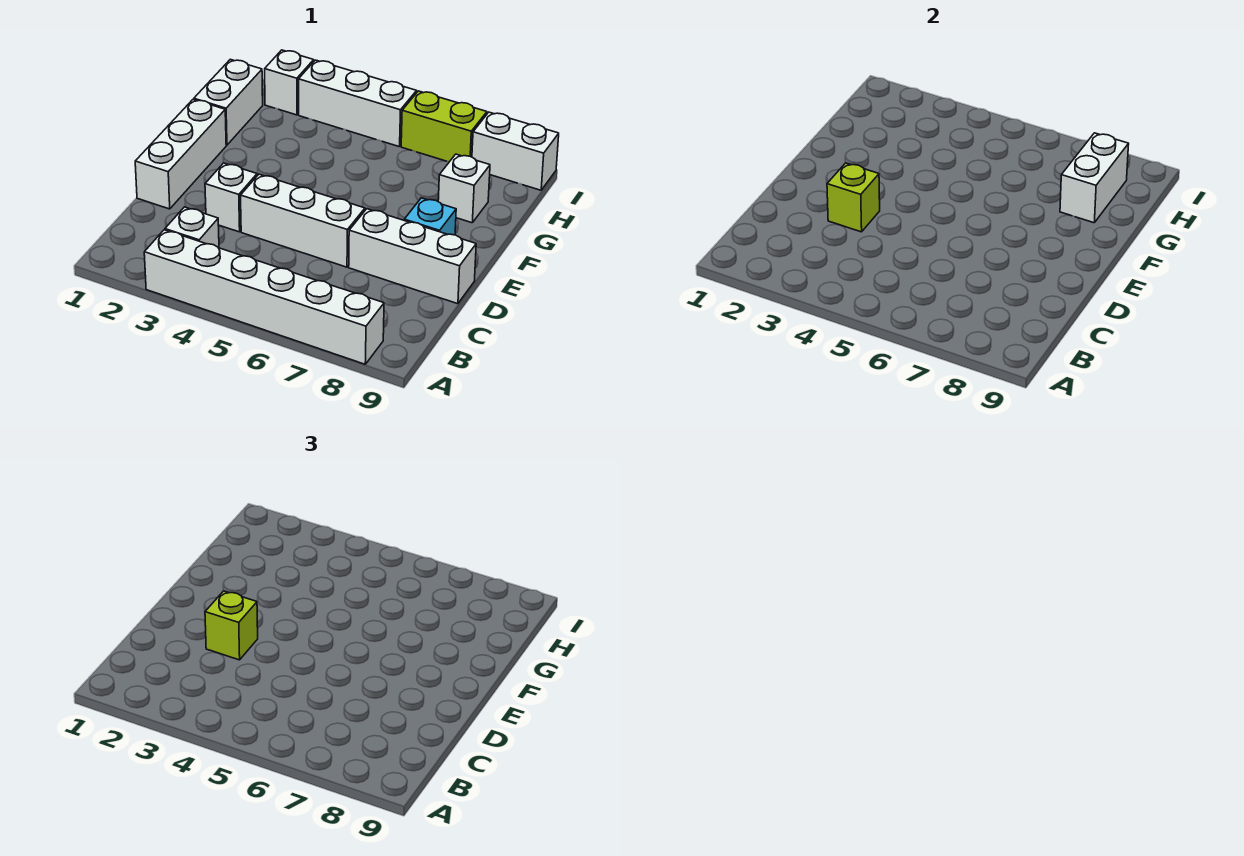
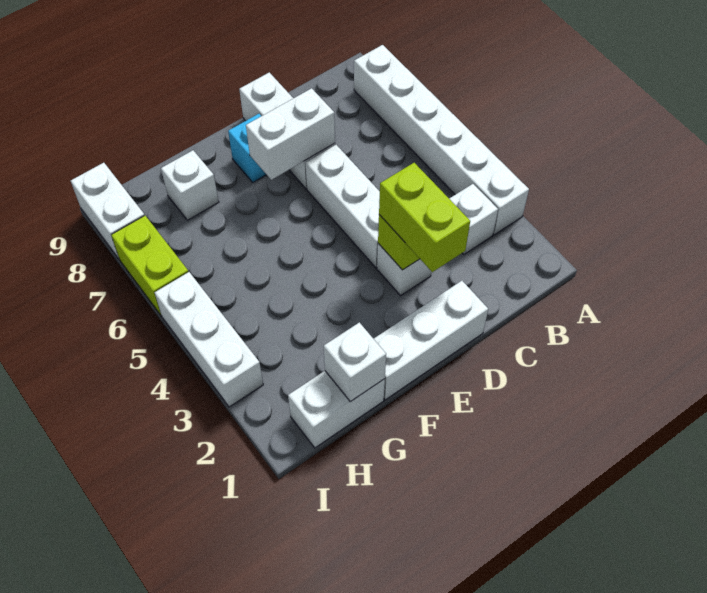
lime brick D3 level 3 -> lime brick D2:D3 level 3
white brick G8:H8 level 2 -> white brick D7:E7 level 2
white brick I2 level 1 -> white brick G1 level 2

